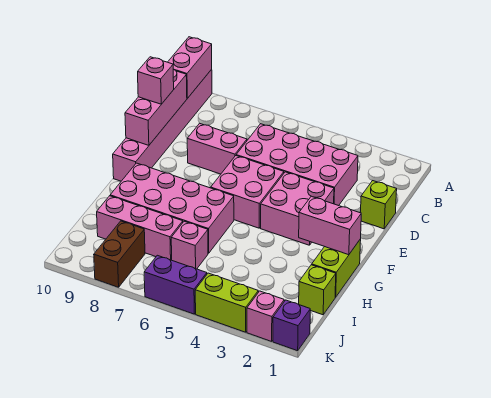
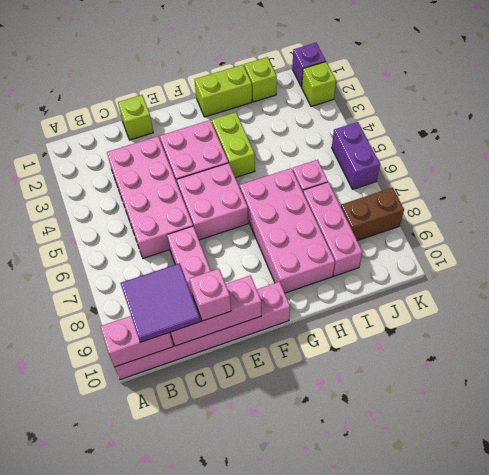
none -> purple tile B9:C10 level 3
pink brick G1:G2 level 2 -> none
pink brick K2 level 1 -> lime brick K2 level 1
lime brick K3:K4 level 1 -> lime brick G3:G4 level 1

